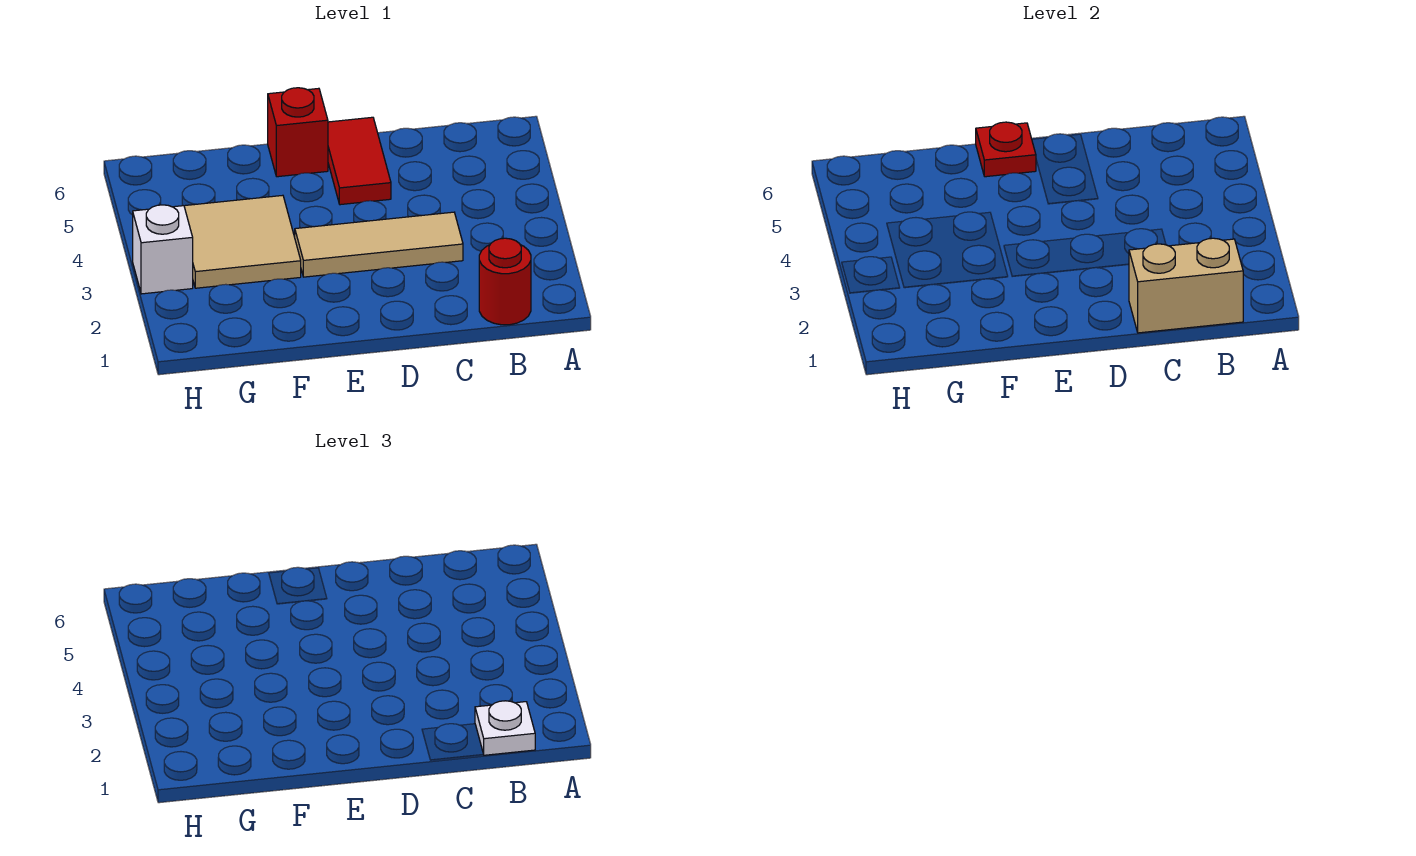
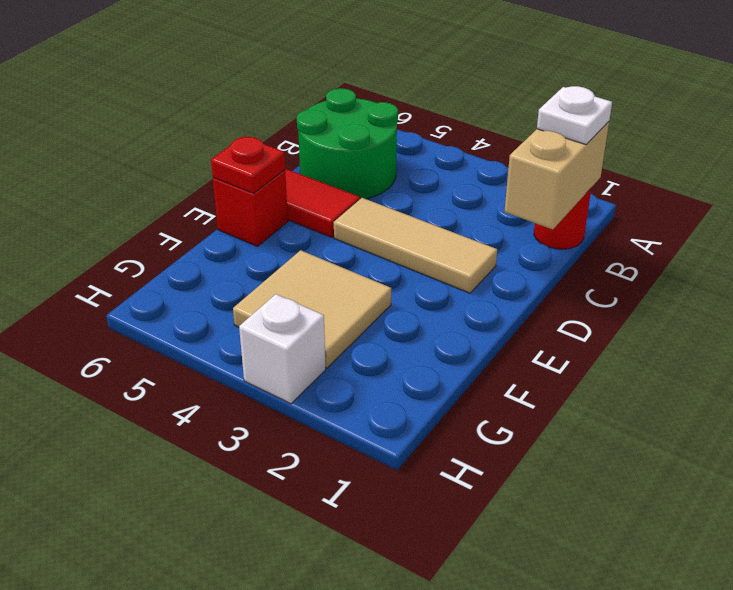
none -> green round brick B5:C6 level 1
tan tile C3:E3 level 1 -> tan tile D2:D4 level 1

